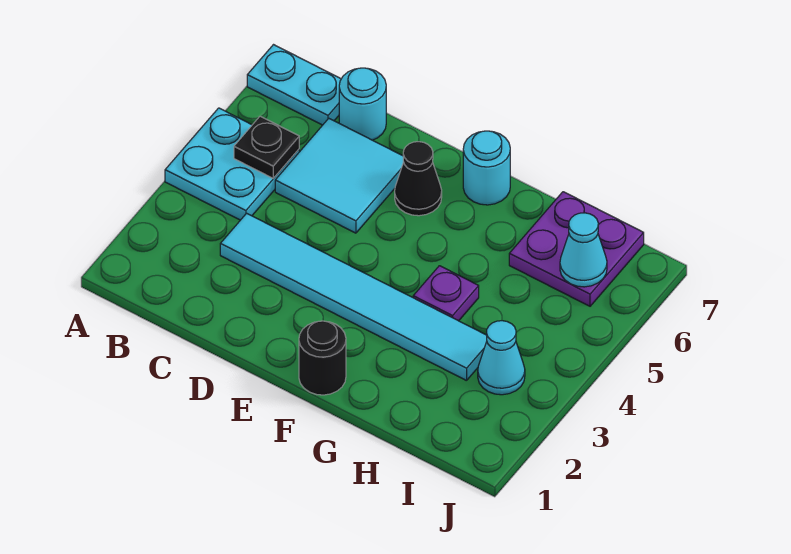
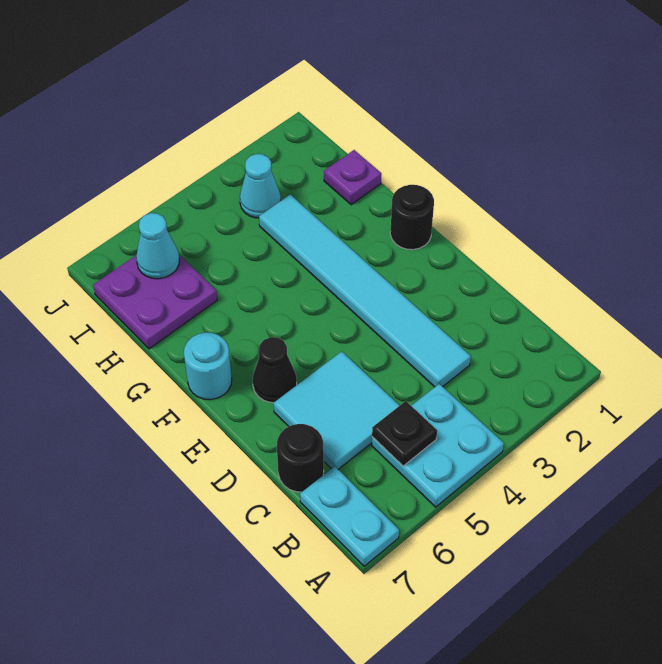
cyan round brick C7 level 1 -> black round brick C7 level 1
purple plate G4 level 1 -> purple plate H1 level 1

